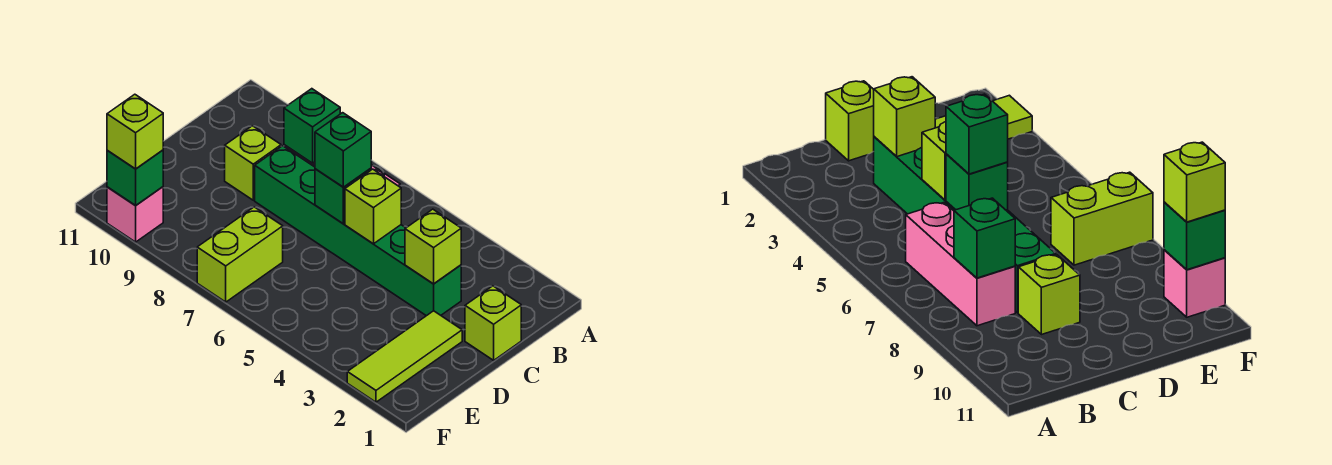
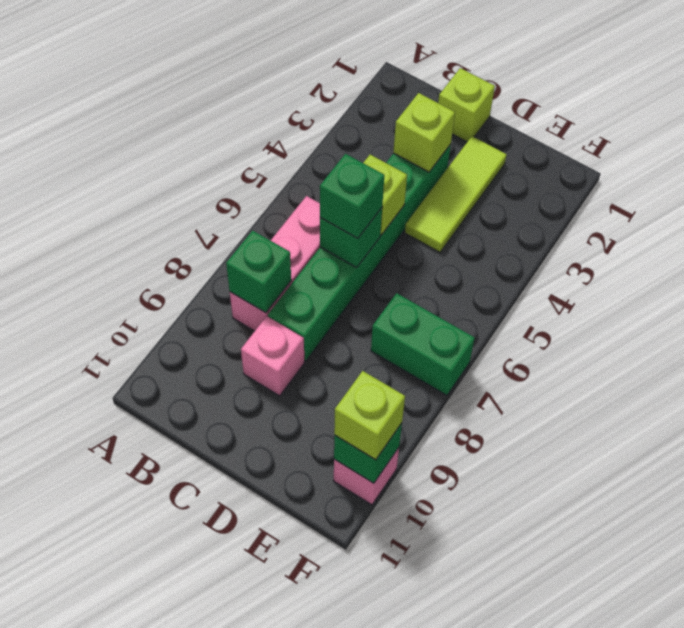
lime brick C9 level 1 -> pink brick C9 level 1
lime tile D2:F2 level 1 -> lime tile D2:D4 level 1
lime brick E7:F7 level 1 -> green brick E7:F7 level 1

